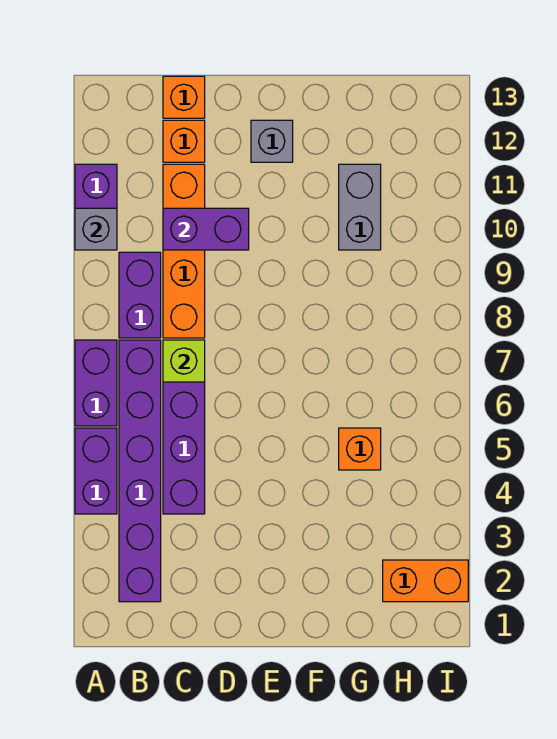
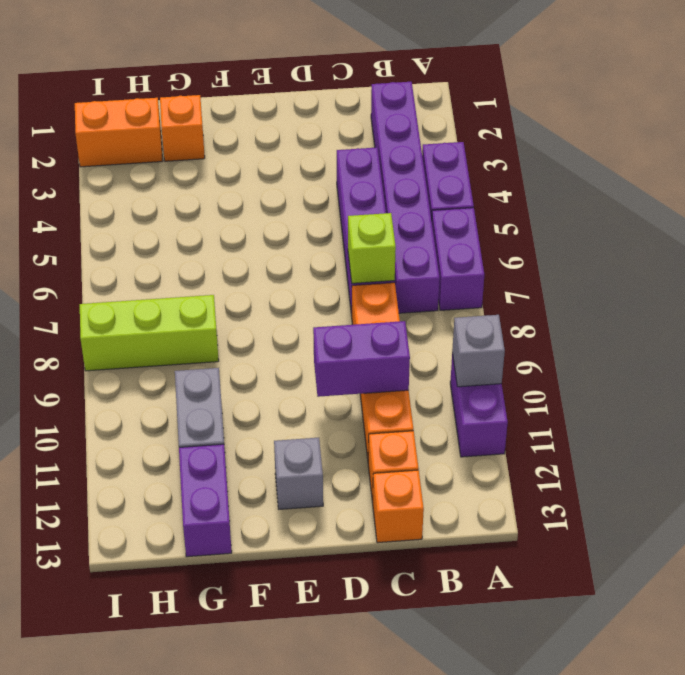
purple brick B8:B9 level 1 -> purple brick G12:G13 level 1
orange brick G5 level 1 -> orange brick G2 level 1
none -> lime brick G8:I8 level 1

